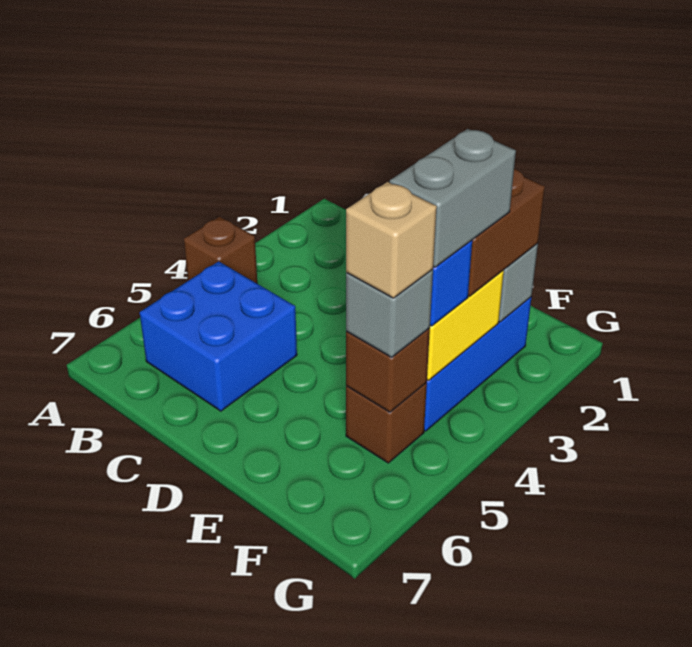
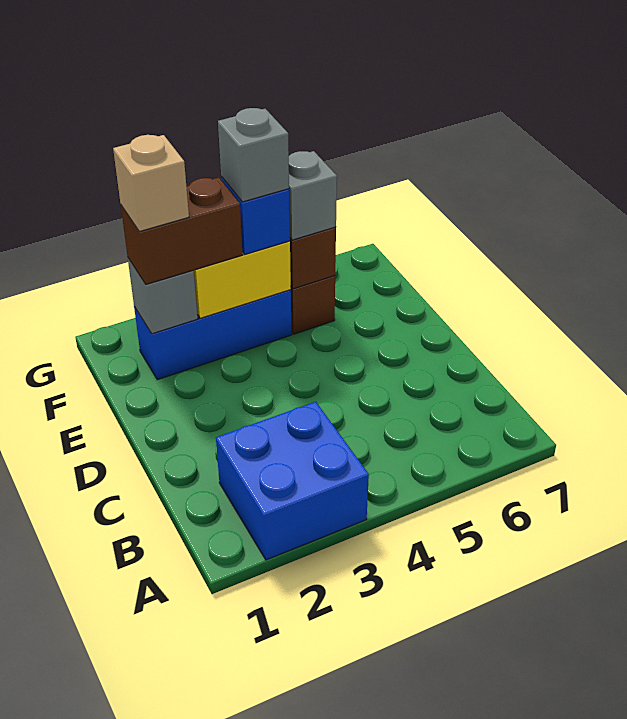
brown brick A4 level 1 -> none
blue brick B5:C6 level 1 -> blue brick A2:B3 level 1
grey brick F3:F4 level 4 -> grey brick F4 level 4
tan brick F5 level 4 -> tan brick F2 level 4

